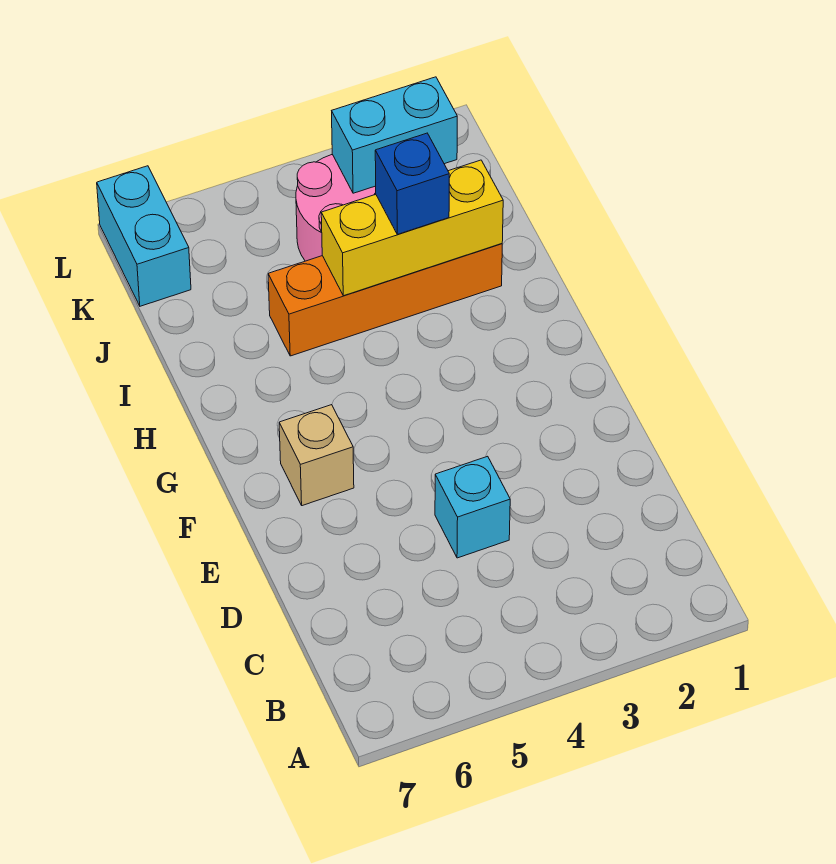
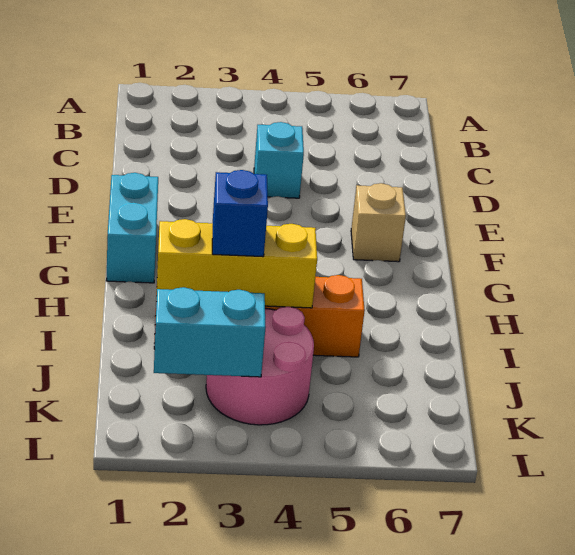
cyan brick K7:L7 level 1 -> cyan brick F1:G1 level 1

